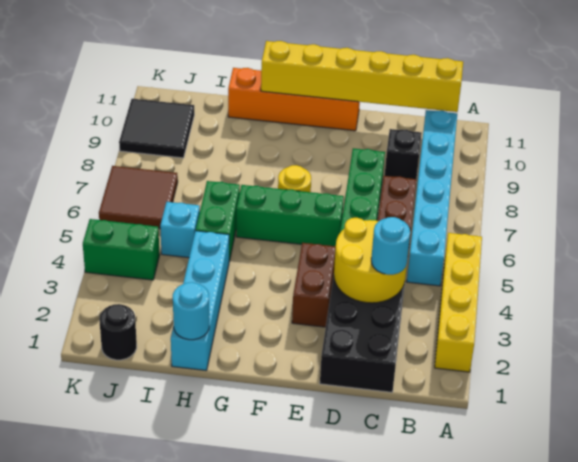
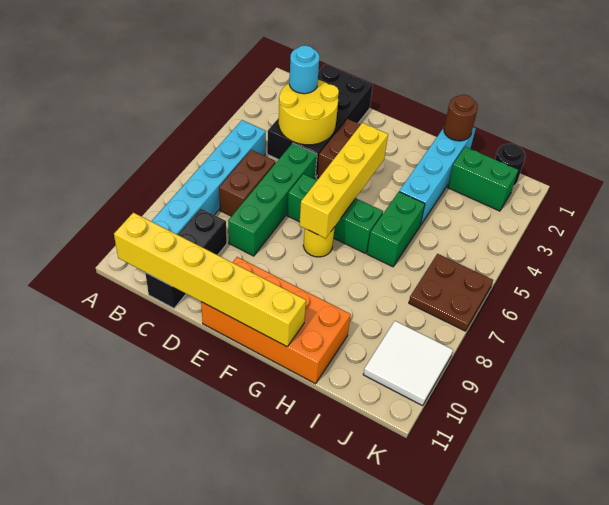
yellow brick A2:A5 level 1 -> yellow brick F4:F7 level 2
black brick C9 level 1 -> black brick C9:C11 level 1
orange brick E11:H11 level 1 -> orange brick E10:H11 level 1
cyan round brick H1 level 2 -> brown round brick H1 level 2
cyan brick I5 level 1 -> none
green brick J4:K4 level 1 -> green brick I2:J2 level 1
brown tile J6:K7 level 1 -> brown plate J6:K7 level 1
black tile J9:K10 level 1 -> white tile J9:K10 level 1

